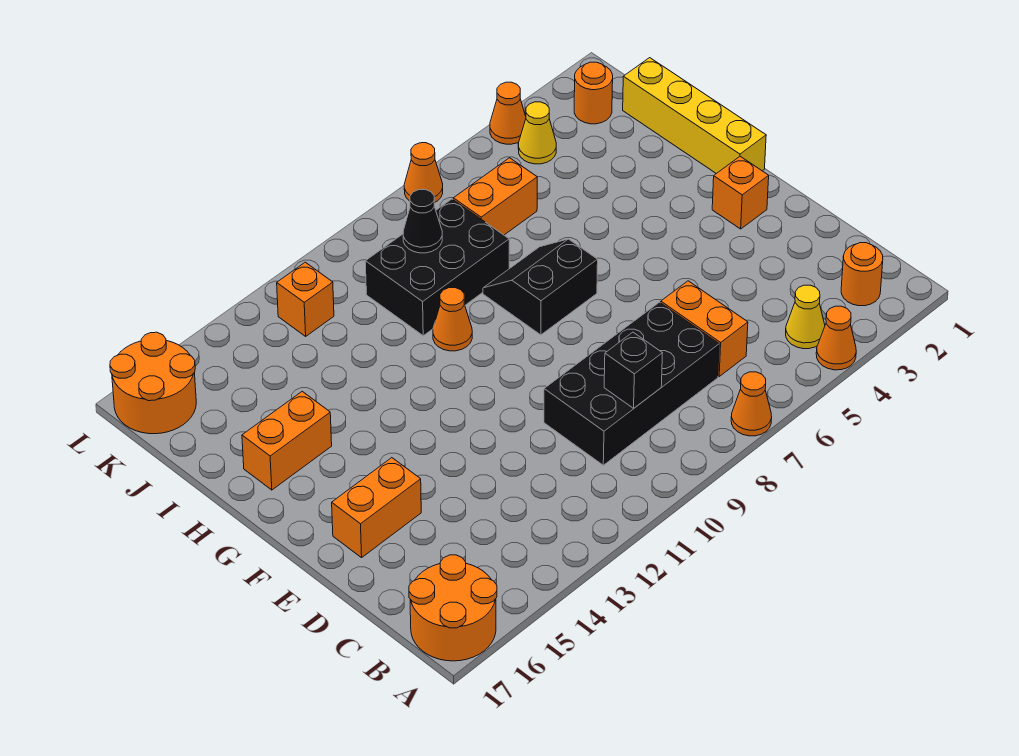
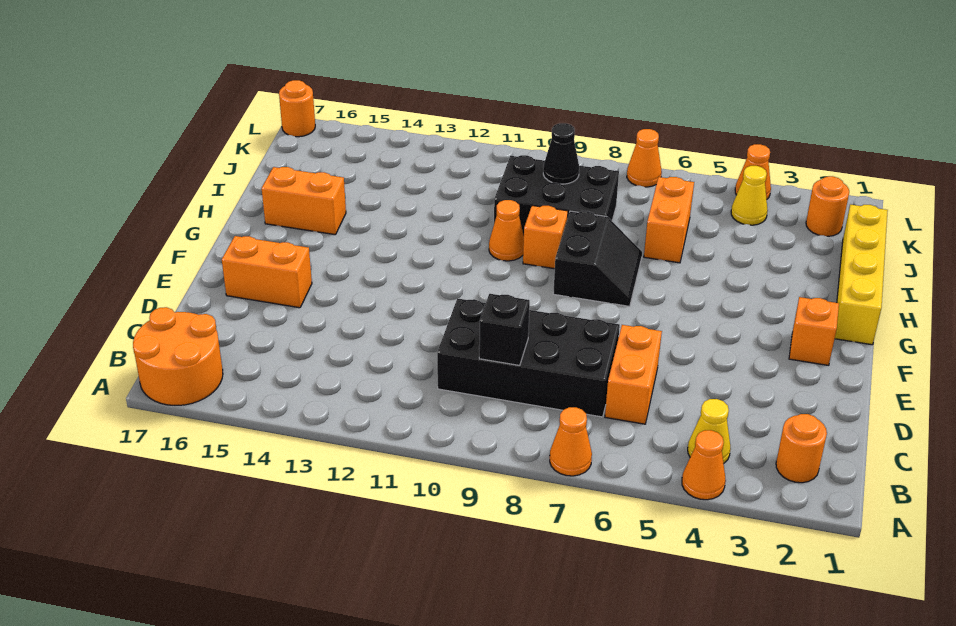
black slope G7:H8 level 1 top G -> black slope G7:H8 level 1 top 8
orange brick J6:J7 level 1 -> orange brick I6:J6 level 1
orange brick K12 level 1 -> orange brick H9 level 1
orange round brick K16:L17 level 1 -> orange round brick L17 level 1

